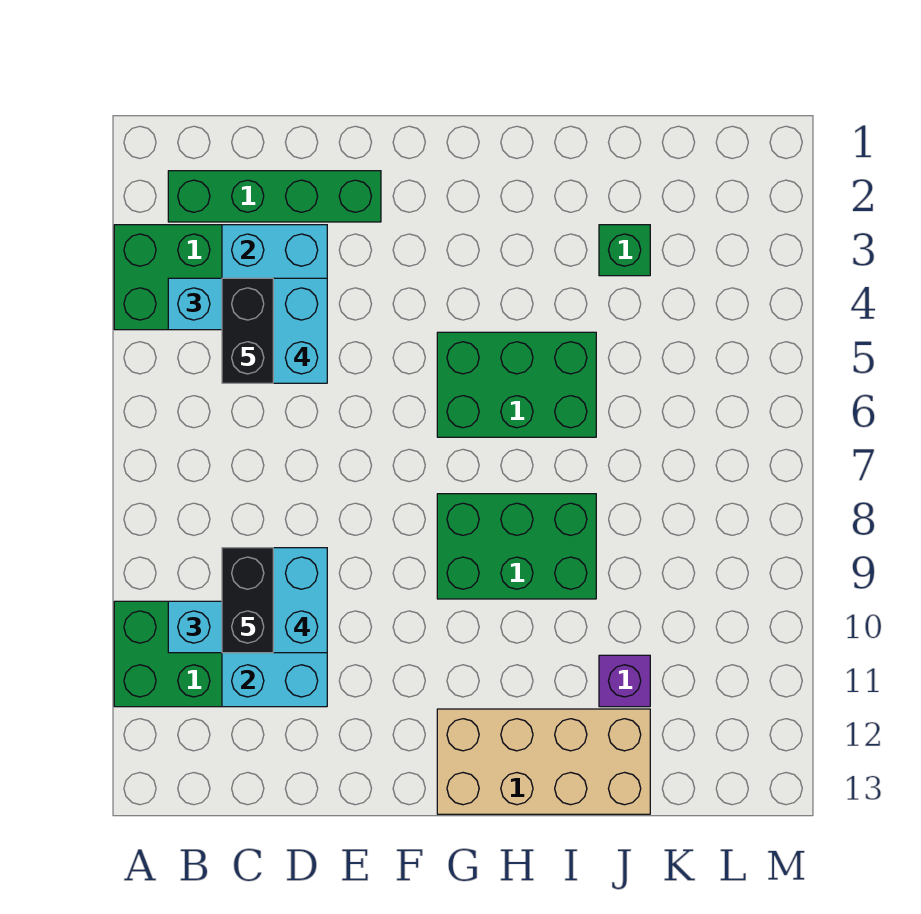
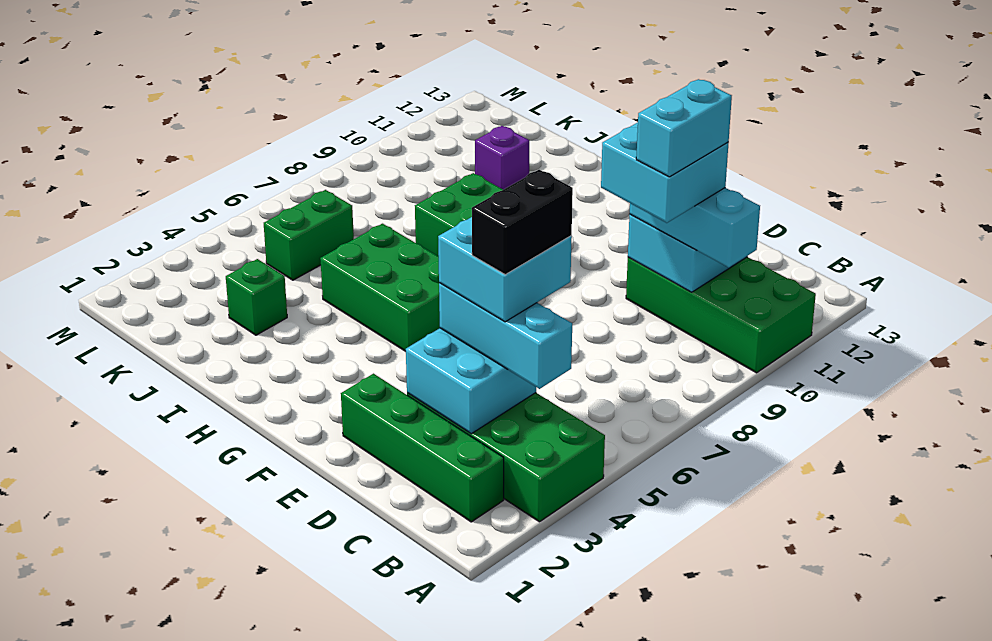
black brick C9:C10 level 5 -> cyan brick C9:C10 level 5
tan brick G12:J13 level 1 -> none
none -> green brick K5:K6 level 1

